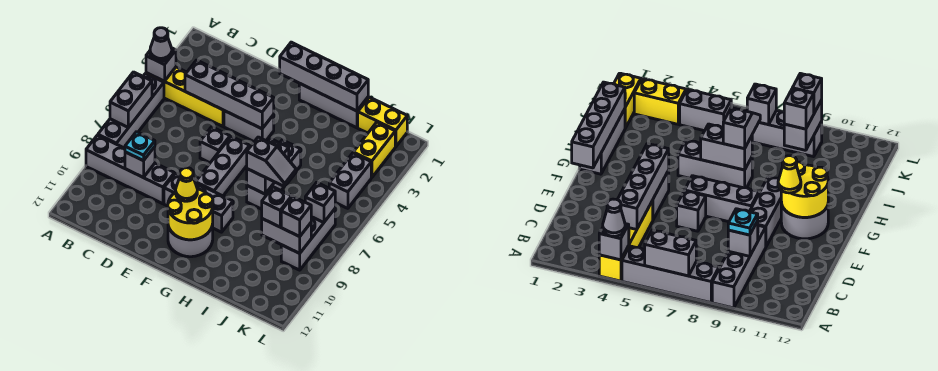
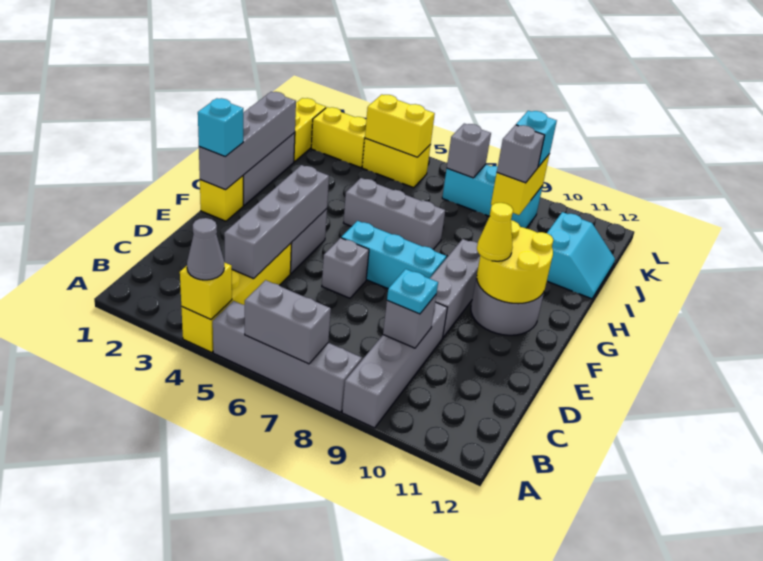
grey brick A4 level 2 -> yellow brick A4 level 2
none -> yellow brick F1 level 1
none -> cyan brick F1 level 3
grey brick F6:F8 level 1 -> cyan brick F6:F8 level 1
grey brick H6:H7 level 2 -> none
grey slope H7:I7 level 3 top H -> none
none -> cyan slope I11:J12 level 1 top 11
grey brick J9:K9 level 2 -> yellow brick J9:K9 level 2
grey brick K4:K5 level 1 -> yellow brick K4:K5 level 1
none -> yellow brick K4:K5 level 2
grey brick K7:K9 level 1 -> cyan brick K7:K9 level 1
grey brick K9 level 3 -> cyan brick K9 level 3

